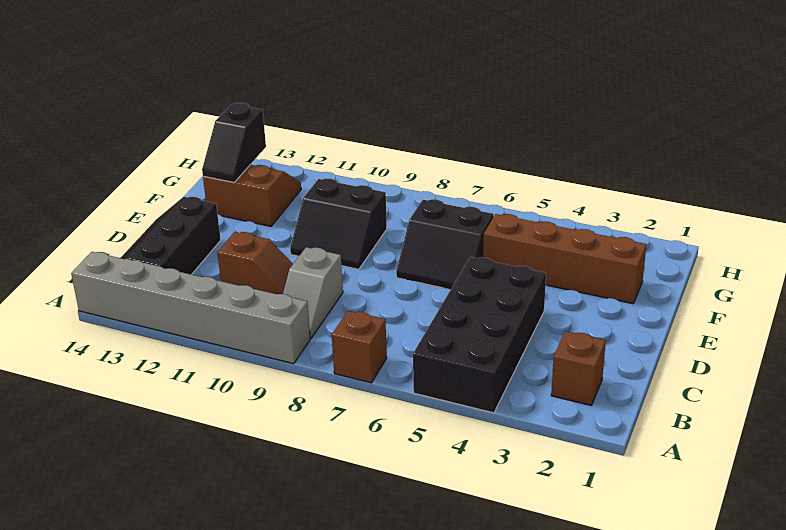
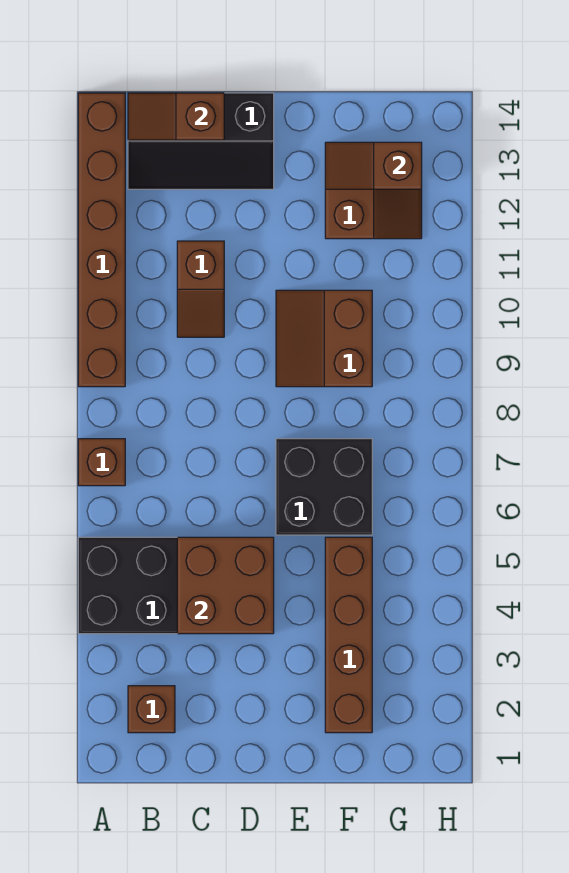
grey brick A9:A14 level 1 -> brown brick A9:A14 level 1
grey slope B9:C9 level 1 top C -> none
black slope B13:D14 level 1 top 13 -> black slope B13:D14 level 1 top 14
none -> brown slope B14:C14 level 2 top C
none -> brown brick C4:D5 level 2
black slope E6:F7 level 1 top F -> black brick E6:F7 level 1
black slope E9:F10 level 1 top F -> brown slope E9:F10 level 1 top F
black slope F13:G13 level 2 top G -> brown slope F13:G13 level 2 top G

